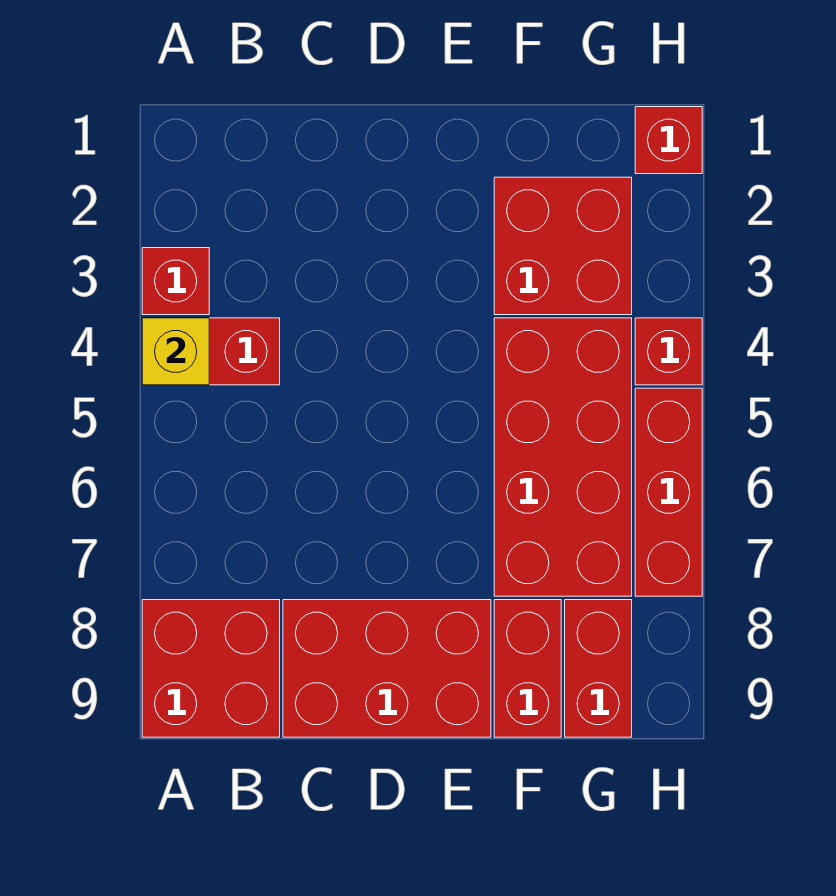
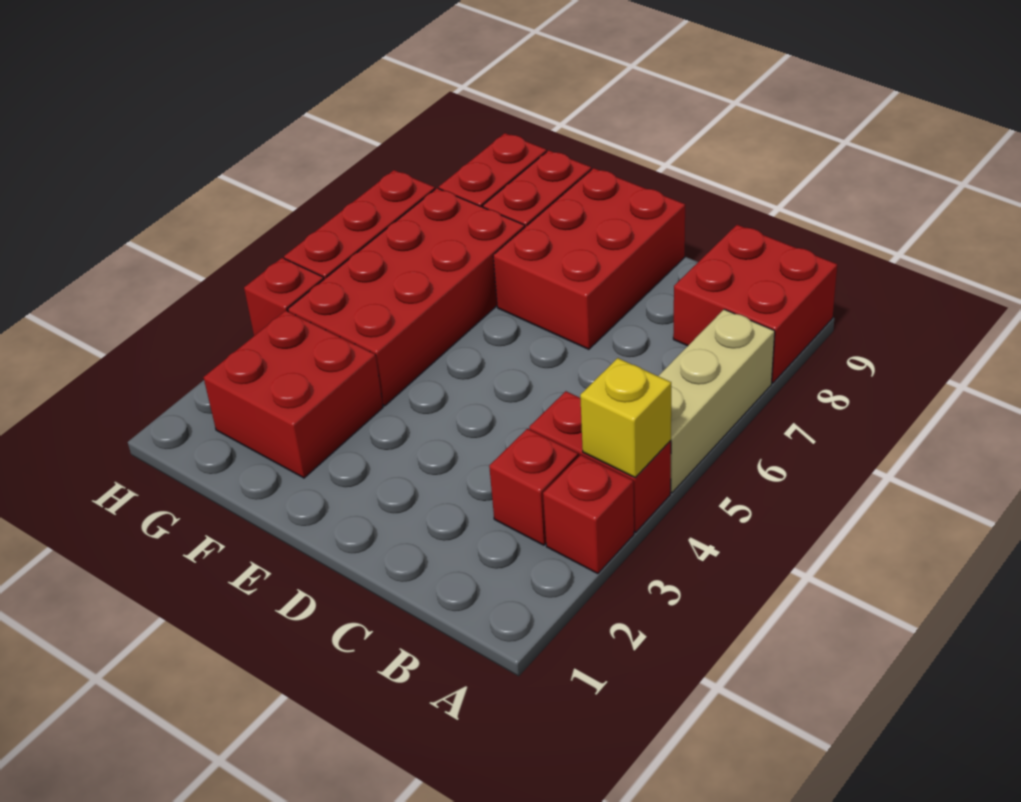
none -> tan brick A5:A7 level 1
red brick C8:E9 level 1 -> red brick D7:E9 level 1
red brick H1 level 1 -> red brick B3 level 1

